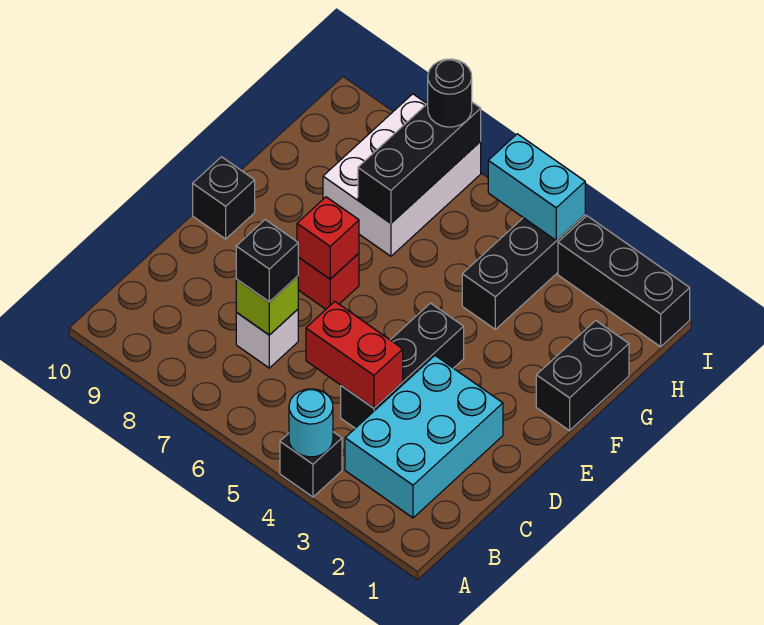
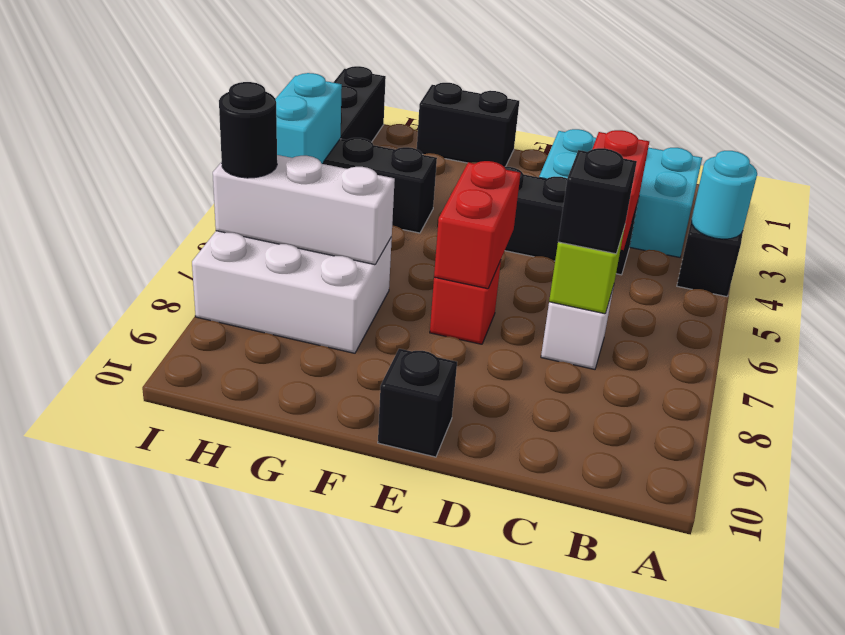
red brick E7 level 2 -> red brick E6:E7 level 2
black brick G7:I7 level 2 -> white brick G7:I7 level 2

